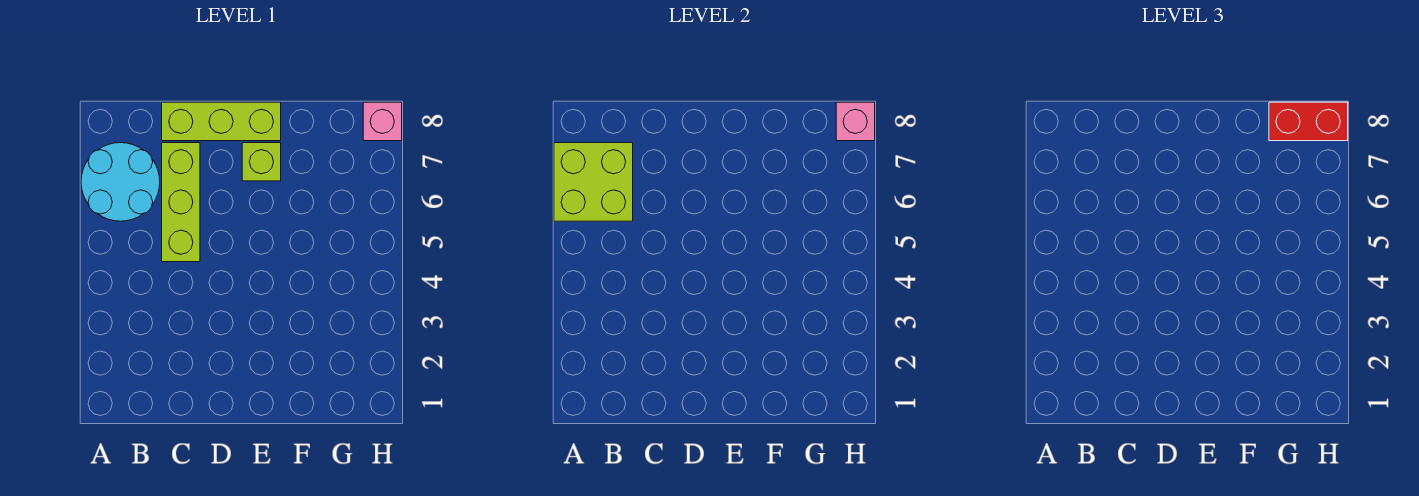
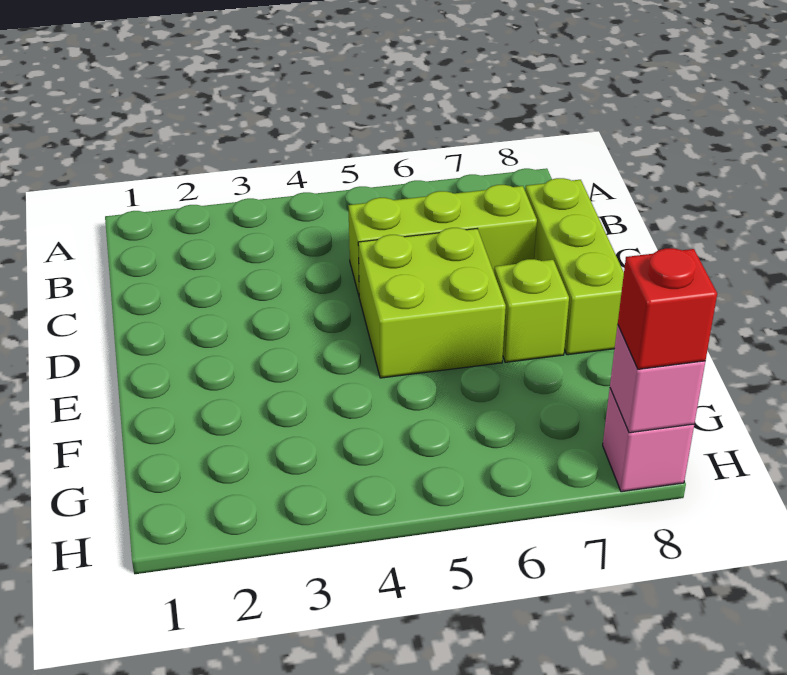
cyan round brick A6:B7 level 1 -> none
lime brick A6:B7 level 2 -> lime brick D5:E6 level 1
red brick G8:H8 level 3 -> red brick H8 level 3

